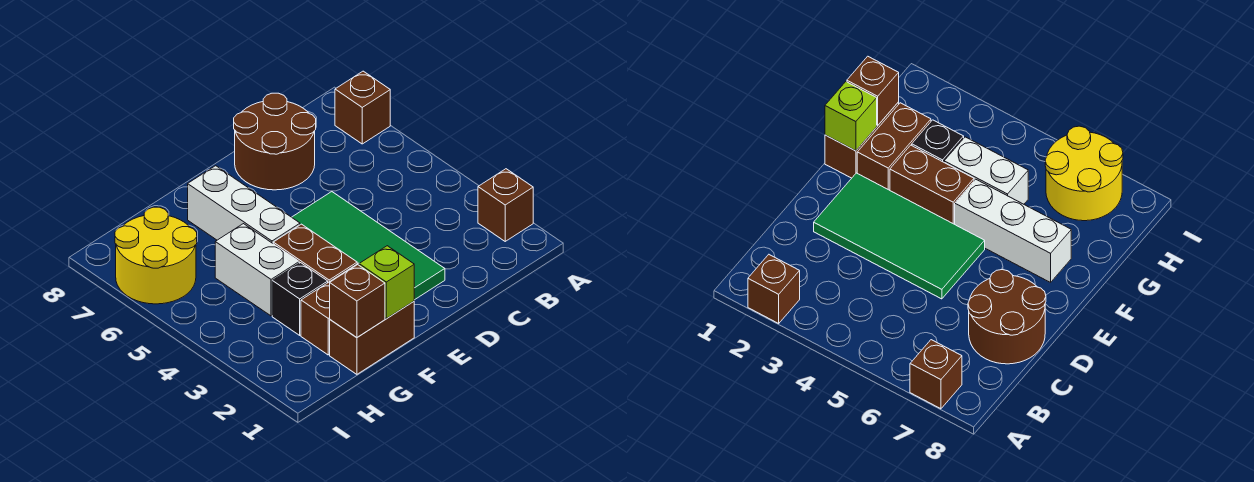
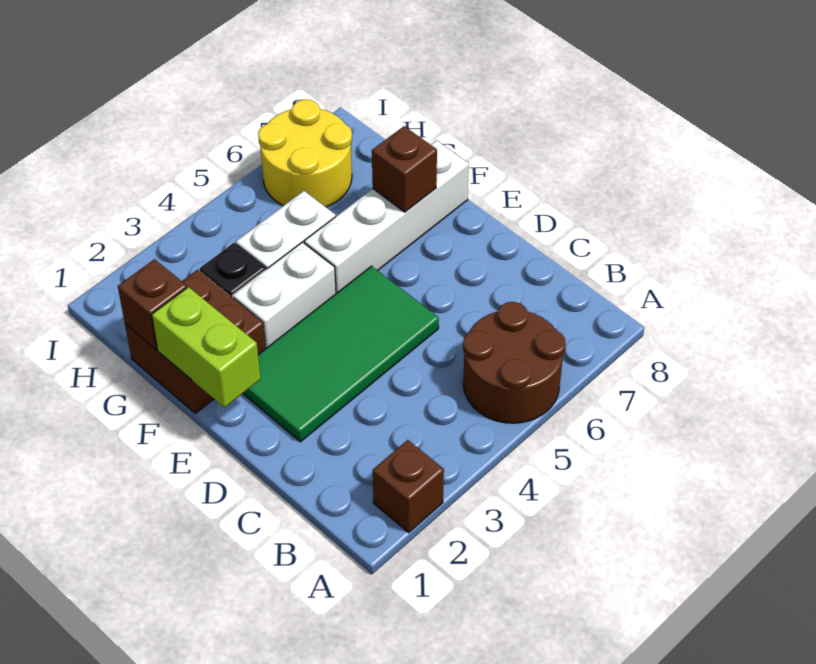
brown brick A7 level 1 -> brown brick F7 level 2
brown round brick C7:D8 level 1 -> brown round brick A5:B6 level 1
lime brick F1 level 2 -> lime brick E1:F1 level 2
brown brick F3:F4 level 1 -> white brick F3:F4 level 1
white brick F5:F7 level 1 -> white brick F5:F8 level 1

